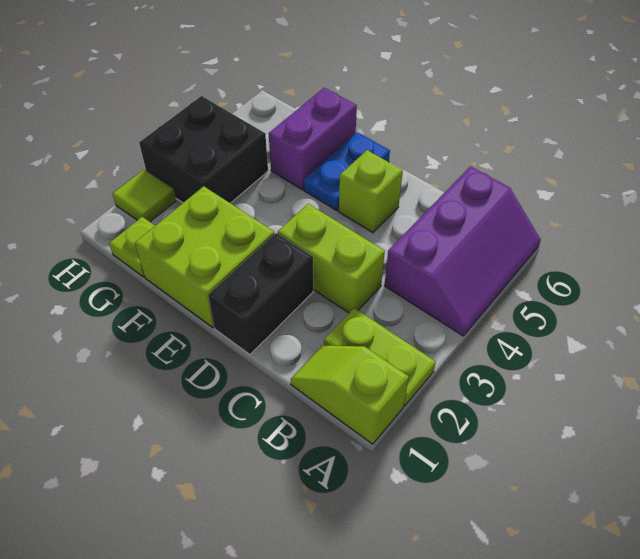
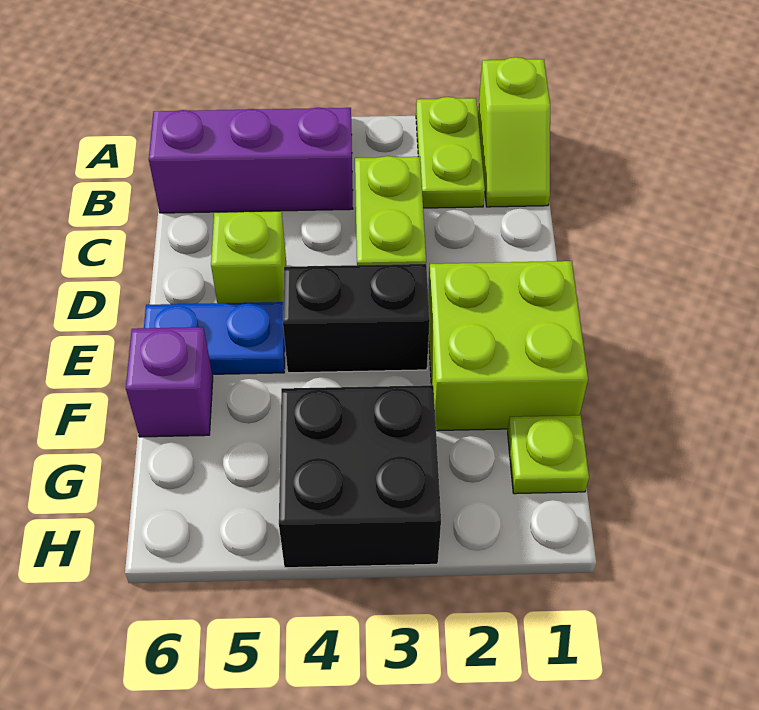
black brick D1:D2 level 1 -> black brick E3:E4 level 1
purple brick F5:F6 level 1 -> purple brick F6 level 1
lime tile H2 level 1 -> none

